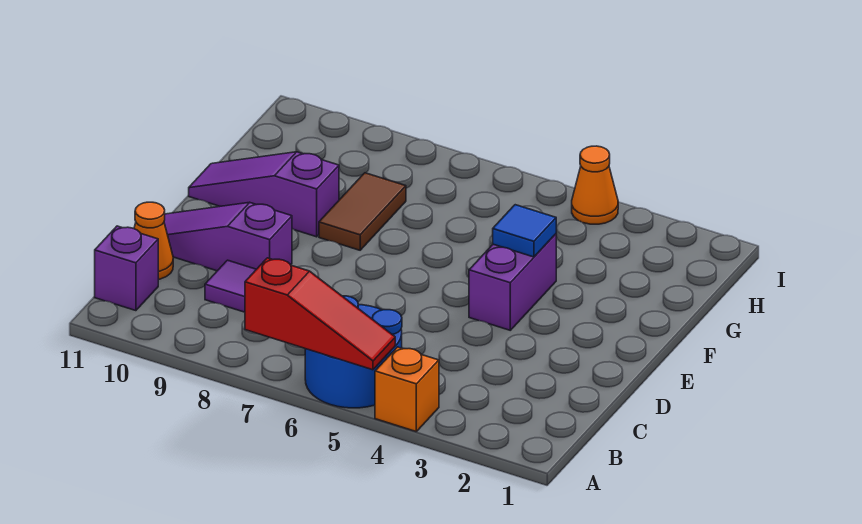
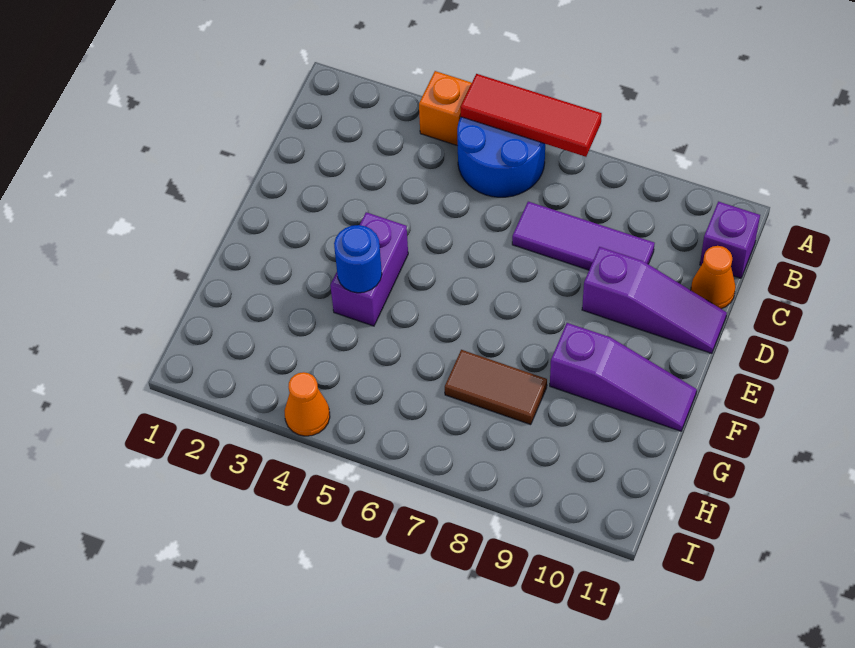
red slope A5:A7 level 2 top 7 -> red tile A5:A7 level 2
blue tile F4 level 2 -> blue round brick F4 level 2
brown tile F8:G8 level 1 -> brown tile G7:G8 level 1

